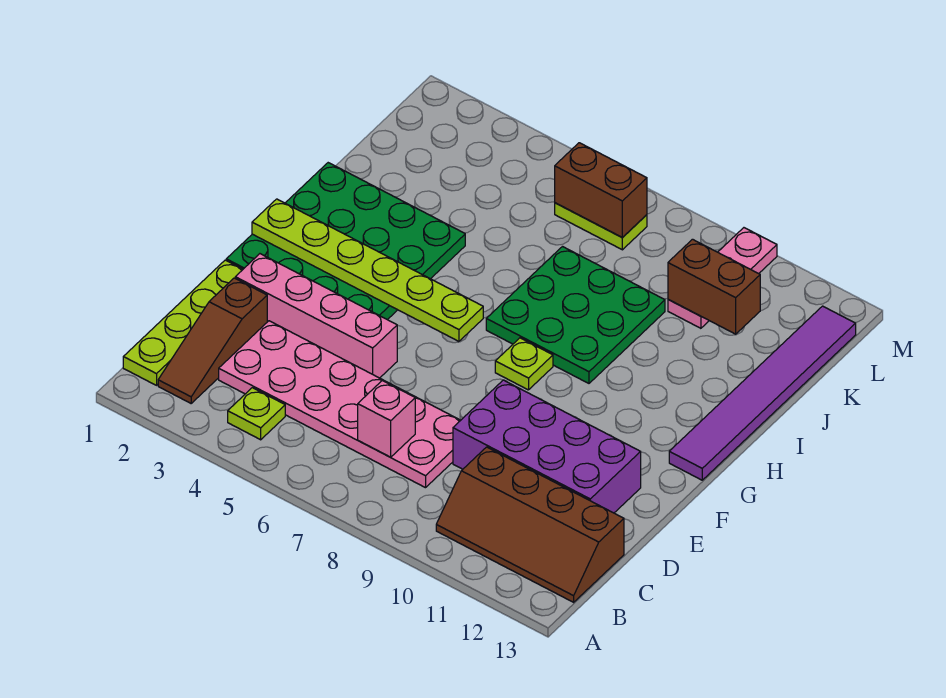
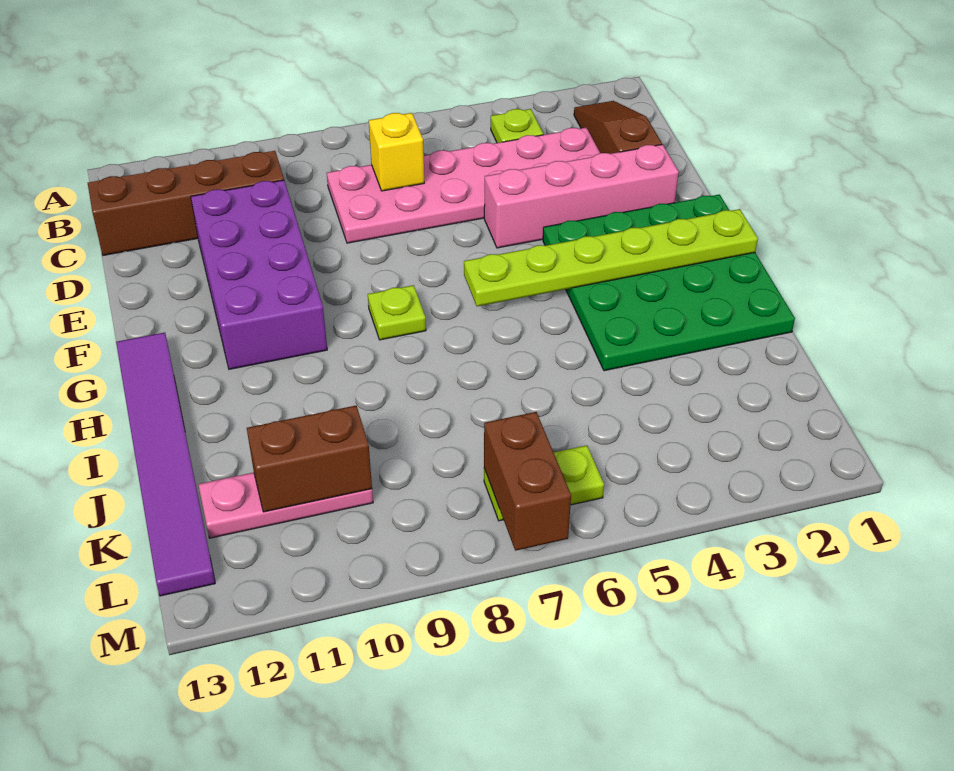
lime plate B1:E1 level 1 -> none
pink brick C7 level 2 -> yellow brick C7 level 2
purple brick D9:E12 level 1 -> purple brick D10:G11 level 1
green plate H7:J9 level 1 -> none
pink plate K10:M10 level 1 -> pink plate K10:K12 level 1
brown brick L6:L7 level 2 -> brown brick L7:M7 level 2

